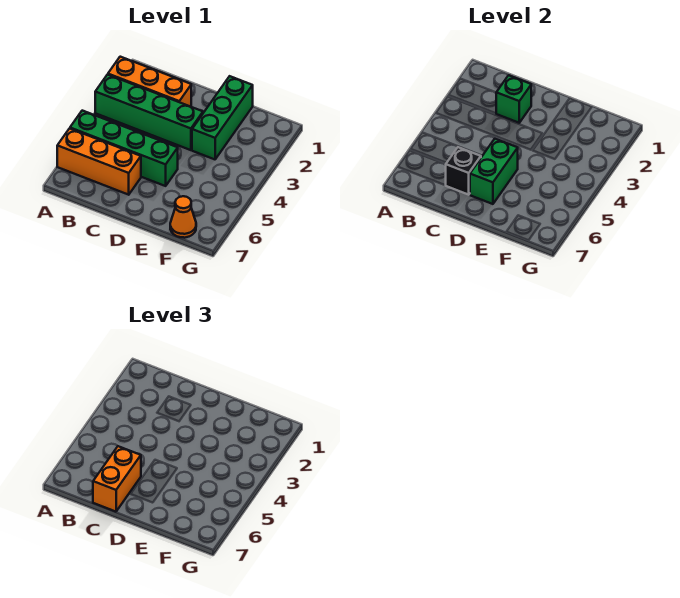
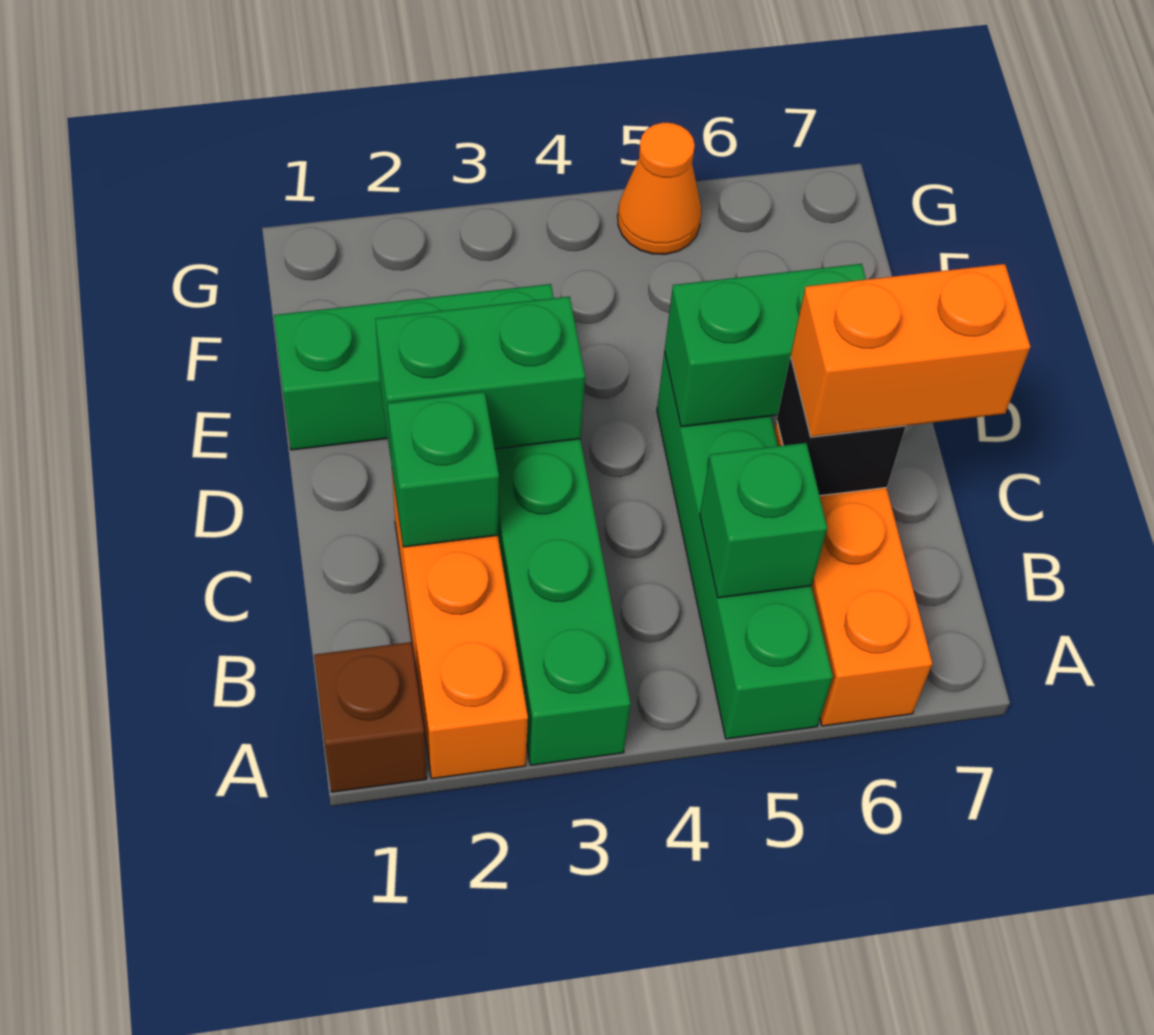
none -> brown brick A1 level 1
none -> green brick B5 level 2
none -> green brick D2:D3 level 2
orange cone F7 level 1 -> orange cone G5 level 1

